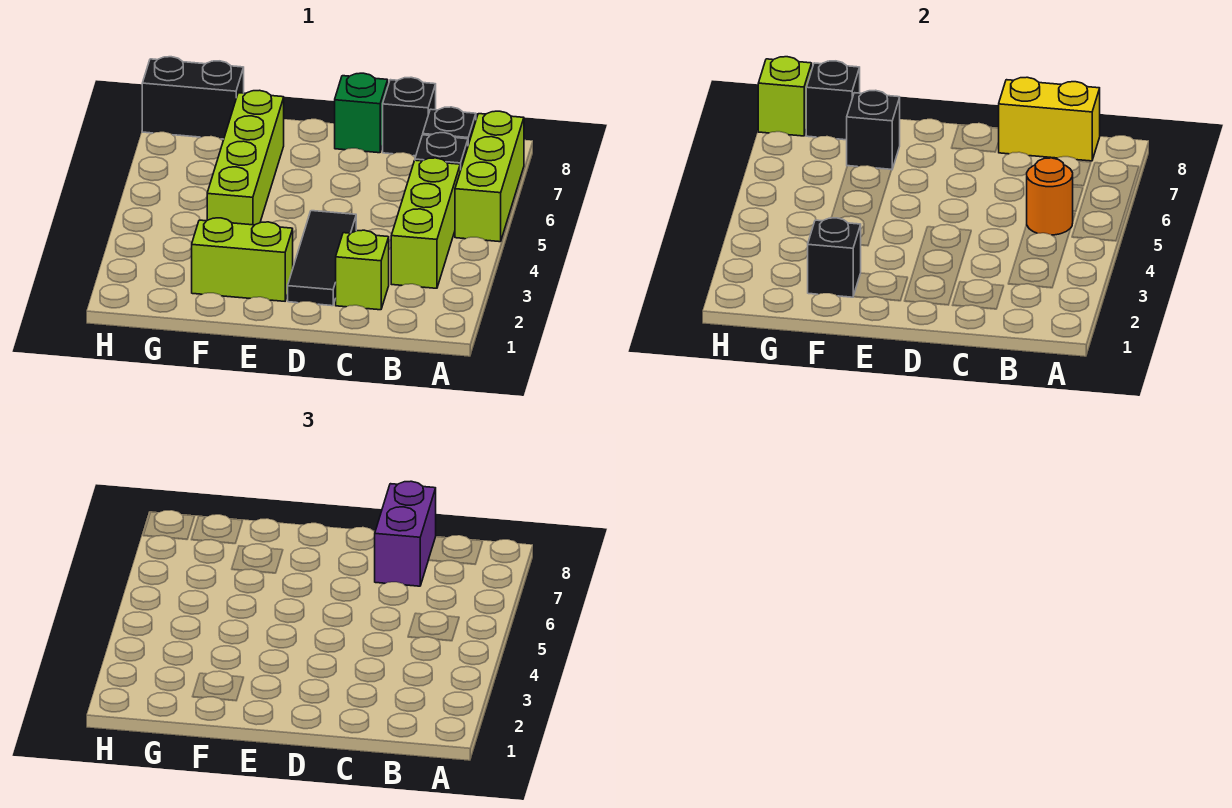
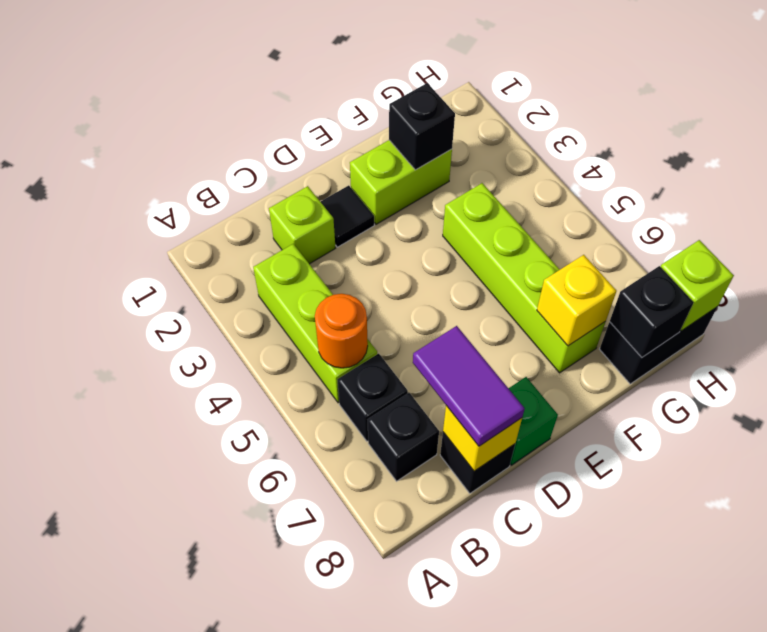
lime brick A5:A7 level 1 -> none
yellow brick B8:C8 level 2 -> yellow brick C8 level 2
purple brick C7:C8 level 3 -> purple tile C7:C8 level 3
black tile D2:D4 level 1 -> black tile D2 level 1
black brick F7 level 2 -> yellow brick F7 level 2

